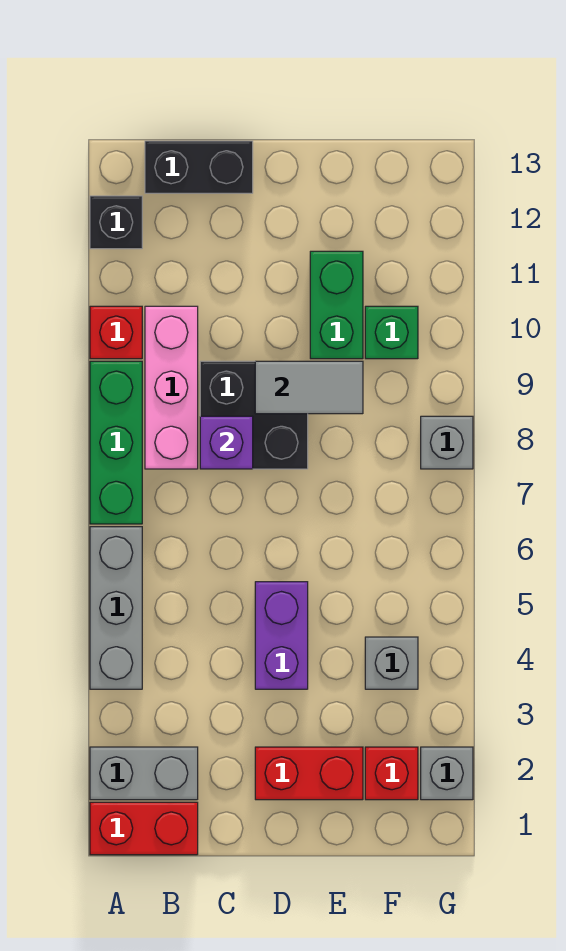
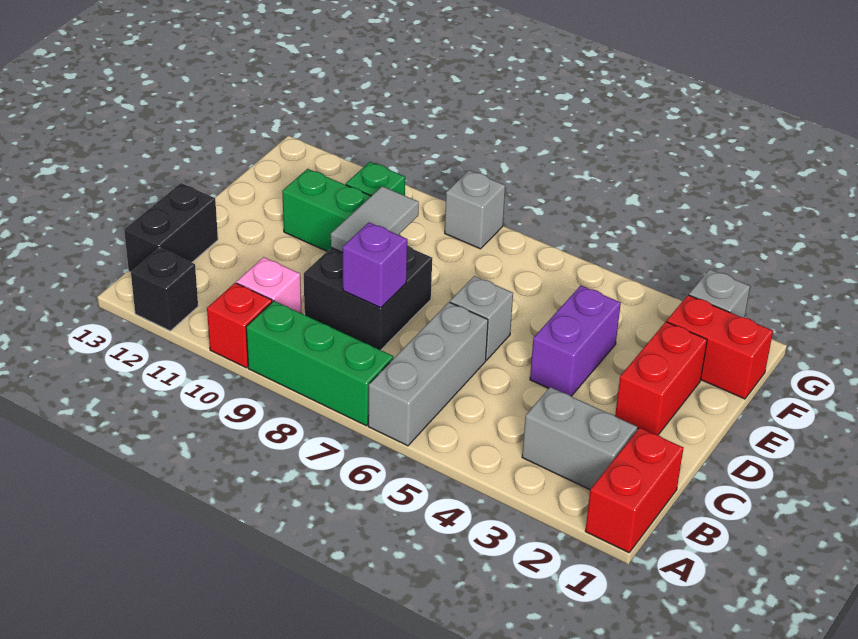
grey brick A2:B2 level 1 -> grey brick B2:B3 level 1
grey brick A4:A6 level 1 -> grey brick A6:C6 level 1
pink brick B8:B10 level 1 -> pink brick B10 level 1
purple brick D4:D5 level 1 -> purple brick D4:E4 level 1
red brick F2 level 1 -> red brick F1:F2 level 1
grey brick F4 level 1 -> grey brick D6 level 1

